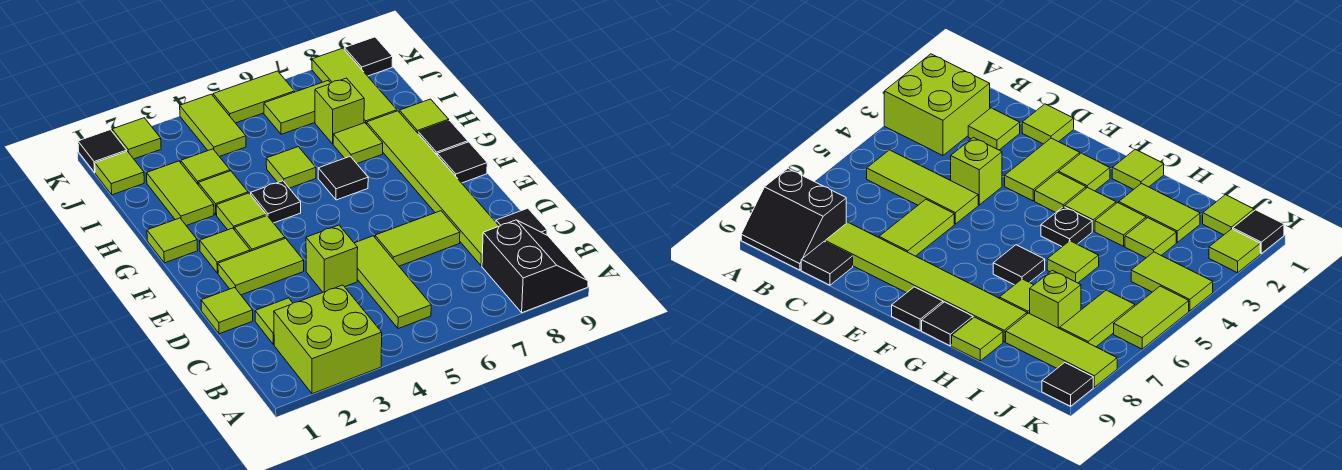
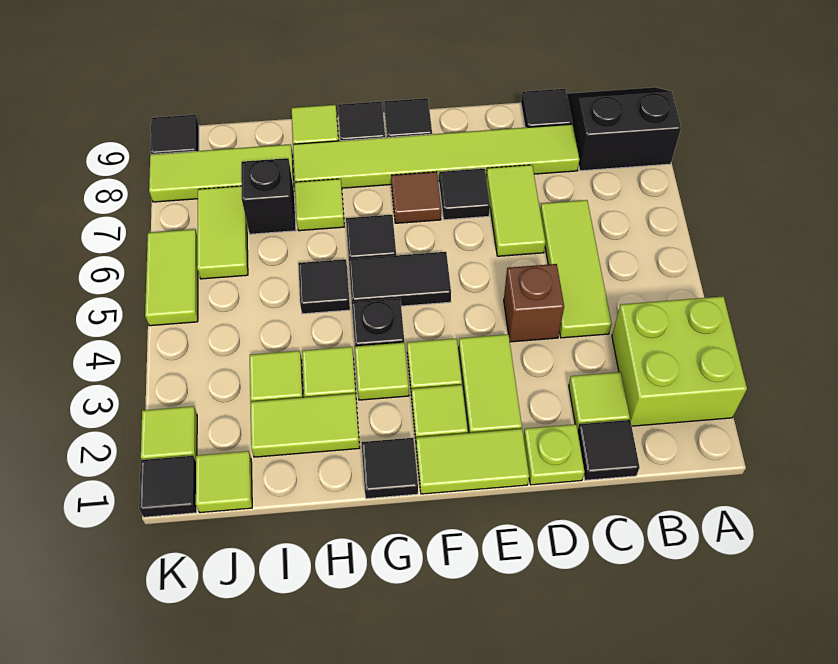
lime tile B5:D5 level 1 -> lime tile C4:C6 level 1
none -> black tile C1 level 1
lime tile D1 level 1 -> lime plate D1 level 1
lime brick D4 level 1 -> brown brick D4 level 1
none -> black tile E7 level 1
none -> black tile F5:G5 level 1
none -> brown tile F7 level 1
lime tile G1 level 1 -> black tile G1 level 1
lime tile H5 level 1 -> black tile H5 level 1
lime brick I7 level 1 -> black brick I7 level 1
lime tile J4:K4 level 1 -> lime tile E1:F1 level 1

